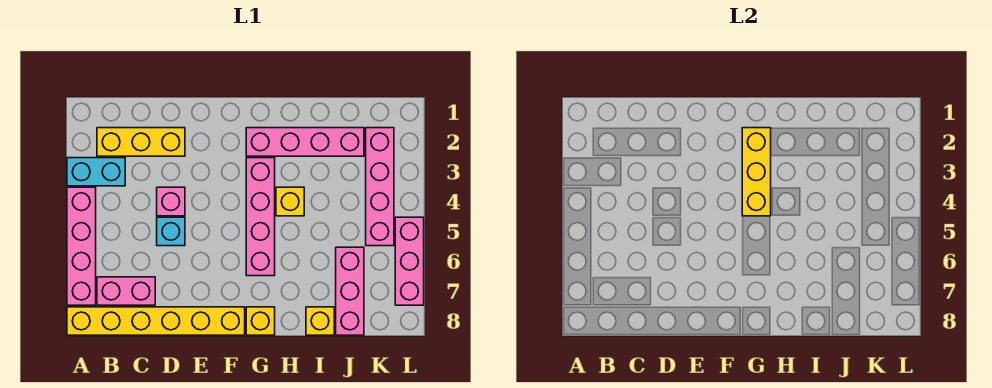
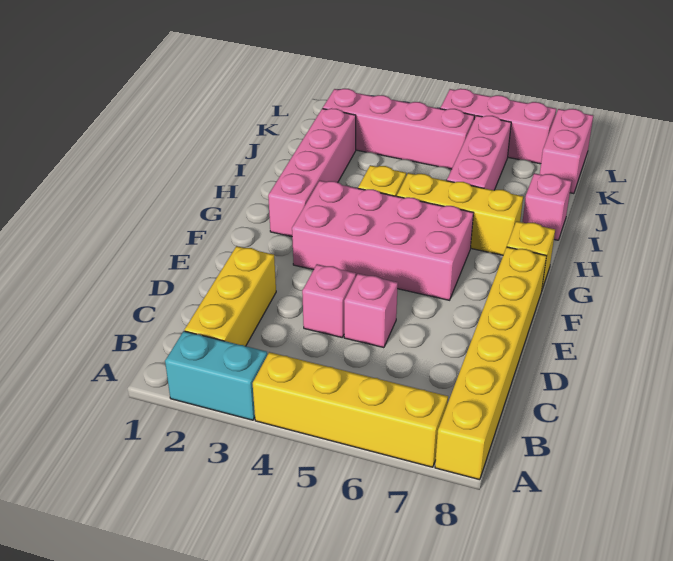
cyan brick A3:B3 level 1 -> cyan brick A2:A3 level 1
pink brick A4:A7 level 1 -> yellow brick A4:A7 level 1
pink brick B7:C7 level 1 -> pink brick K8:L8 level 1
cyan brick D5 level 1 -> pink brick D5 level 1
yellow brick G2:G4 level 2 -> yellow brick H5:H7 level 1
pink brick G3:G6 level 1 -> pink brick F3:G6 level 1
yellow brick I8 level 1 -> pink brick I8 level 1
pink brick J6:J8 level 1 -> pink brick I6:K6 level 1

